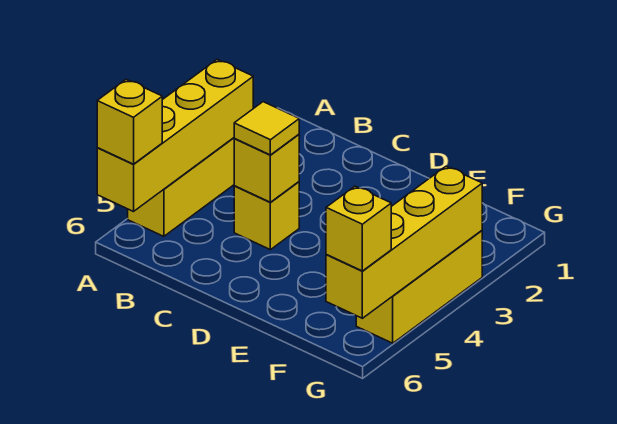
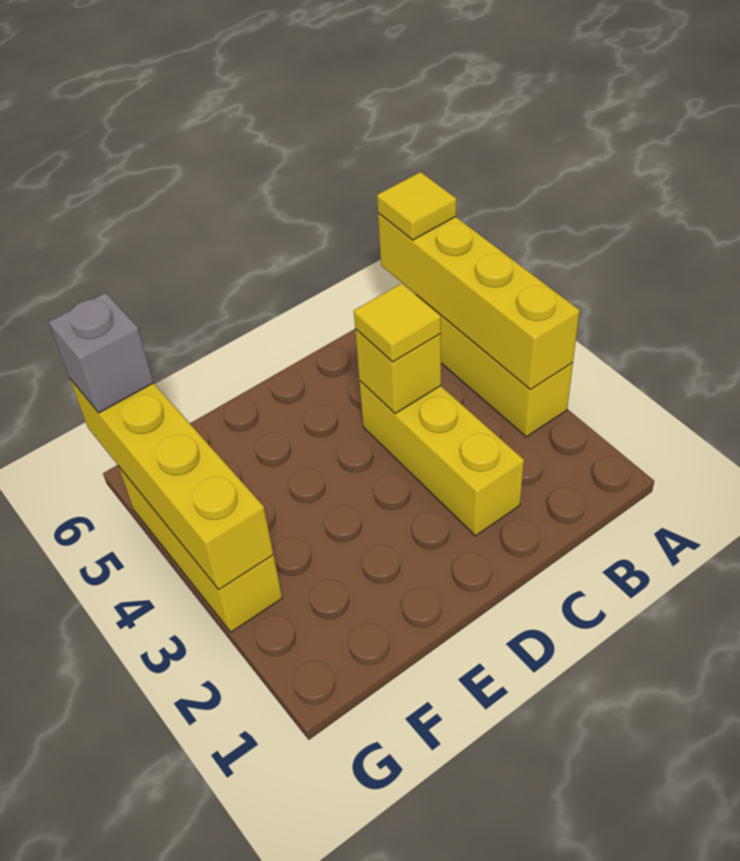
yellow brick A6 level 3 -> yellow tile A6 level 3
yellow brick C4 level 1 -> yellow brick C2:C4 level 1
yellow brick G6 level 3 -> grey brick G6 level 3

